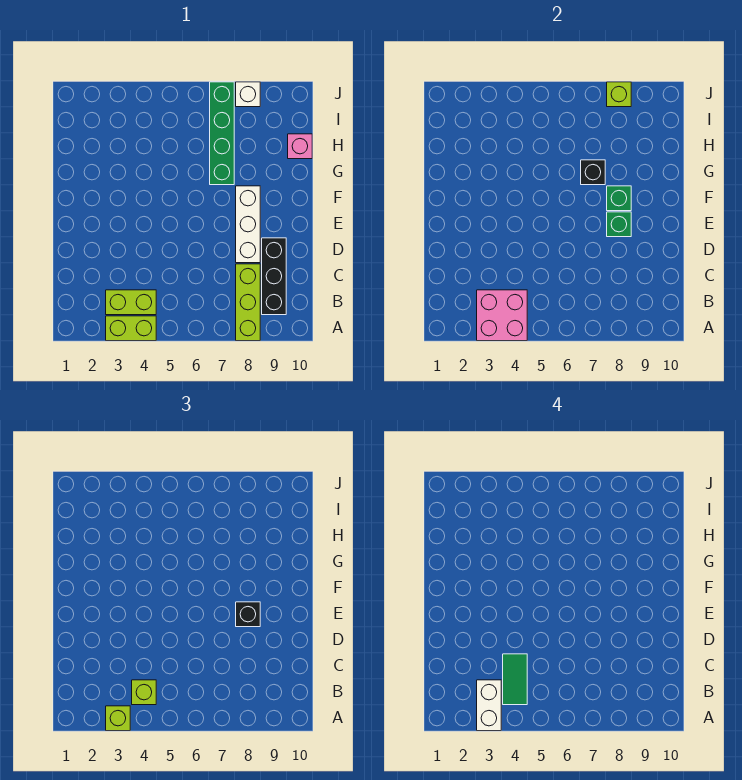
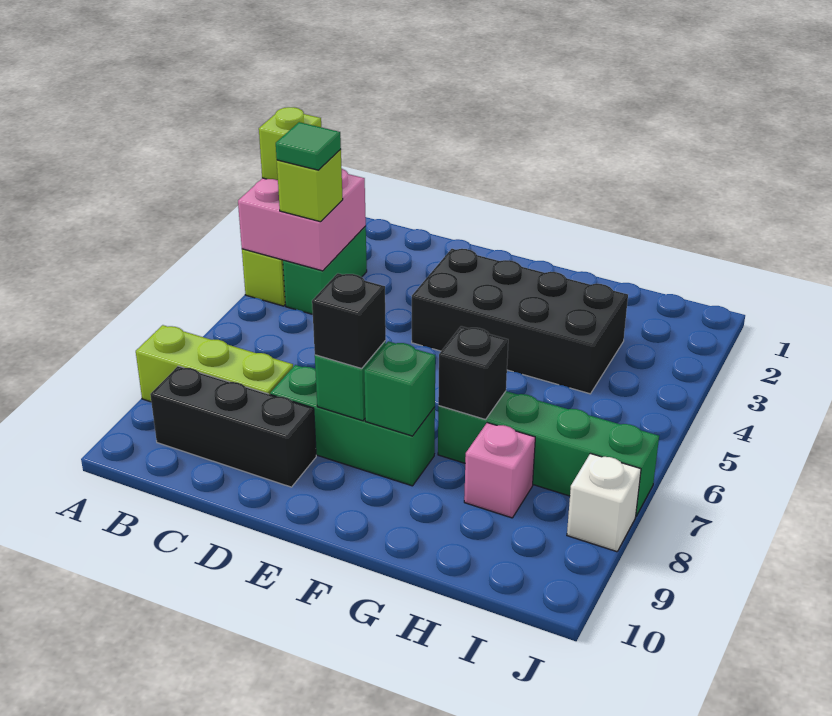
white brick A3:B3 level 4 -> none
lime brick B3:B4 level 1 -> green brick B3:B4 level 1
green tile B4:C4 level 4 -> green tile B4 level 4
white brick D8:F8 level 1 -> green brick D8:F8 level 1
none -> black brick E3:H4 level 1
pink brick H10 level 1 -> pink brick H8 level 1
lime brick J8 level 2 -> none

